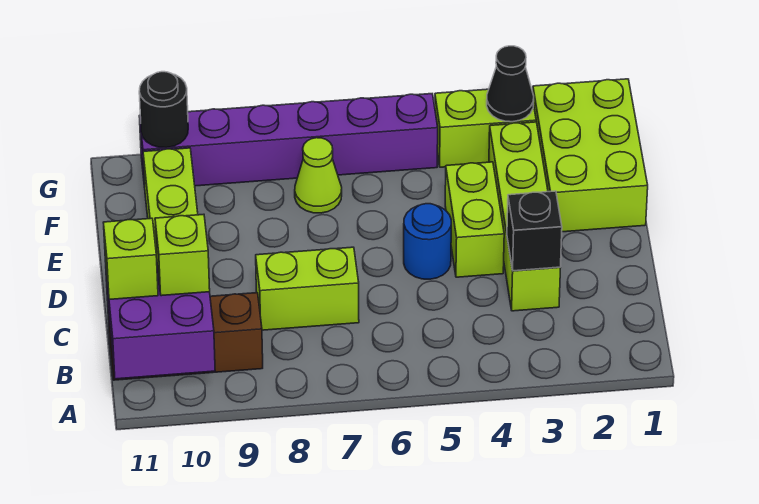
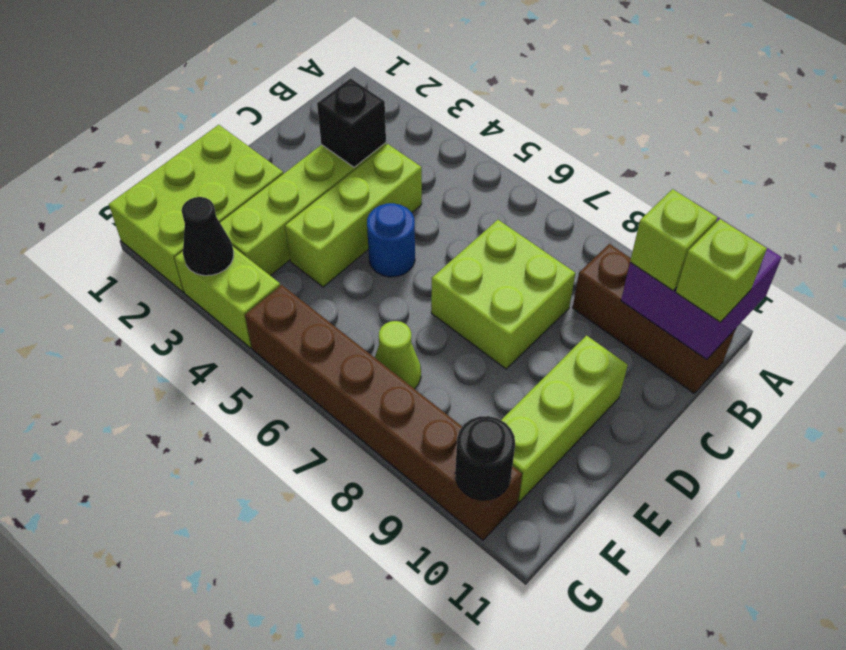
lime brick C7:C8 level 1 -> lime brick C7:D8 level 1
lime brick D4:E4 level 1 -> lime brick C4:E4 level 1
purple brick G5:G10 level 1 -> brown brick G5:G10 level 1

